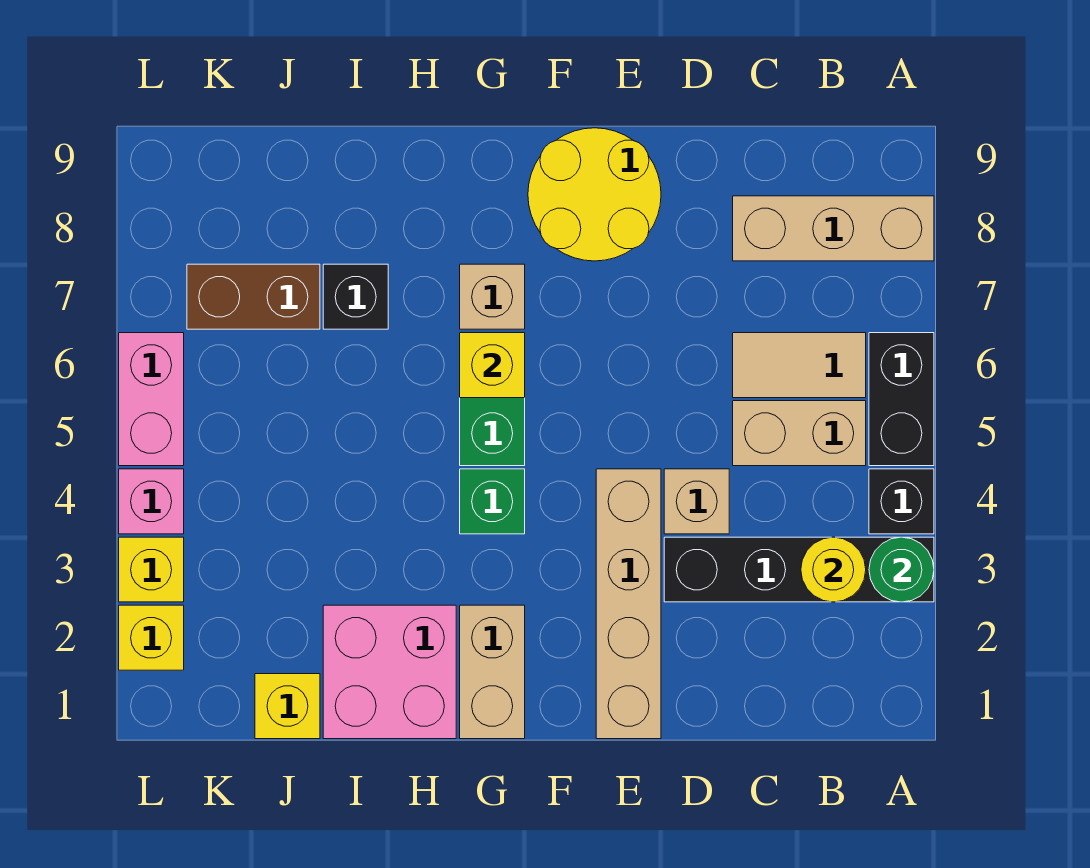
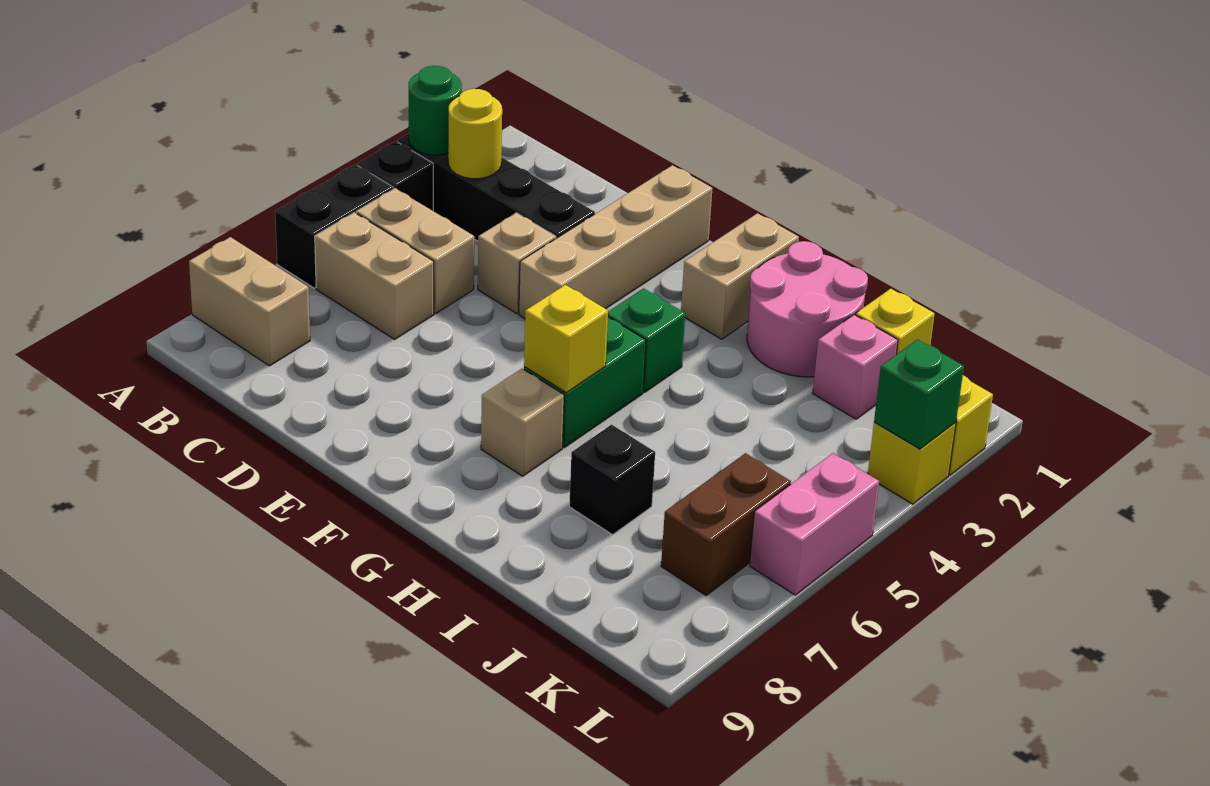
tan brick A8:C8 level 1 -> tan brick A8:B8 level 1
tan tile B6:C6 level 1 -> tan brick B6:C6 level 1
yellow round brick E8:F9 level 1 -> none
pink brick H1:I2 level 1 -> pink round brick H1:I2 level 1
brown brick J7:K7 level 1 -> brown brick K6:K7 level 1
none -> green brick L3 level 2
pink brick L4 level 1 -> pink brick J2 level 1

